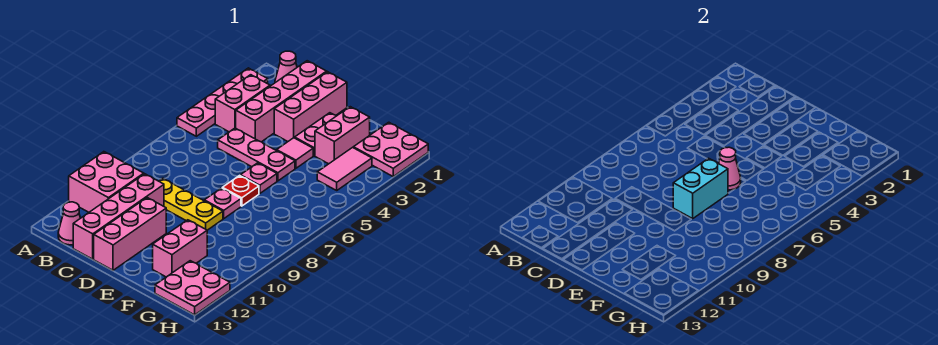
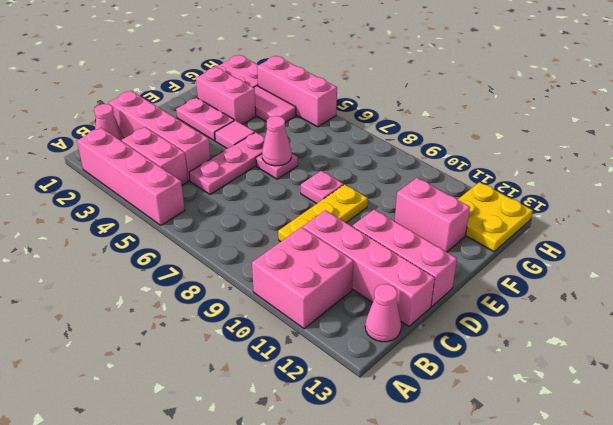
pink plate A2:A5 level 1 -> pink brick A2:A5 level 1
pink brick D1:D3 level 1 -> pink brick H3:H5 level 1
red plate E7 level 1 -> none
cyan brick E7:E8 level 2 -> none
pink plate G12:H13 level 1 -> yellow plate G12:H13 level 1

